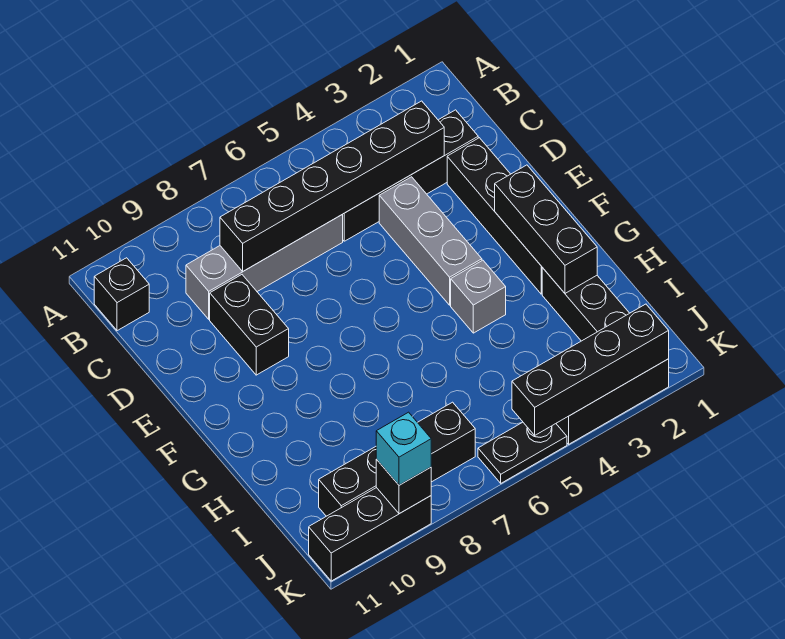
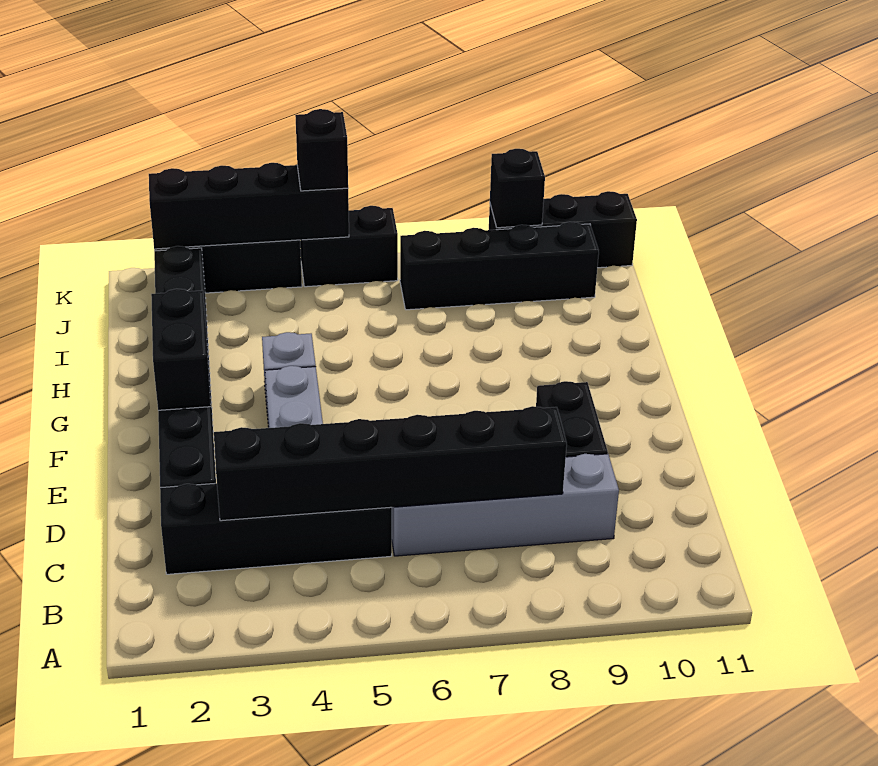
black brick B11 level 1 -> black brick K5 level 3
black brick F2:H2 level 2 -> black brick F2:G2 level 2
black plate K5:K6 level 1 -> black brick K5:K6 level 1
cyan brick K9 level 3 -> none

